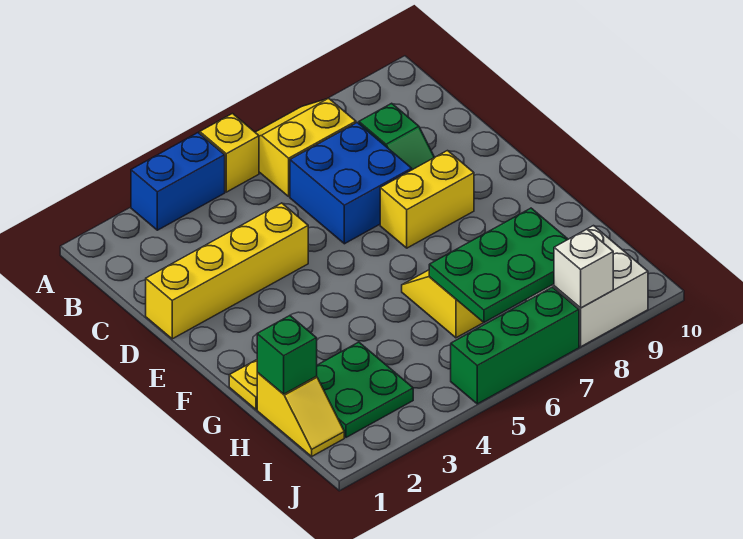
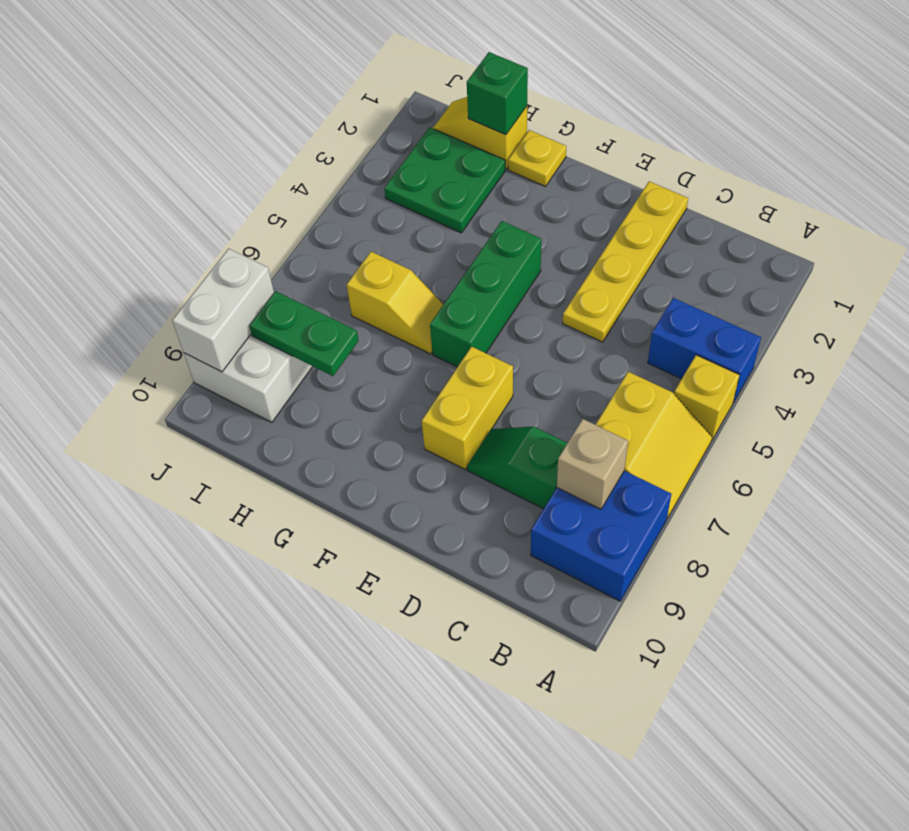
blue brick A3:A4 level 1 -> blue brick A4:B4 level 1
none -> tan brick B8 level 2
blue brick C6:D7 level 1 -> blue brick A8:B9 level 1
yellow brick D1:D4 level 1 -> yellow plate D1:D4 level 1
green plate H6:I8 level 2 -> green plate H8:I8 level 2
green brick J5:J7 level 1 -> green brick F4:F6 level 1
white brick J8 level 2 -> white brick J8:J9 level 2

